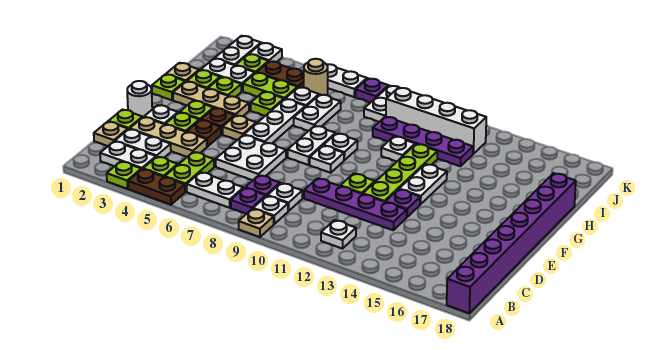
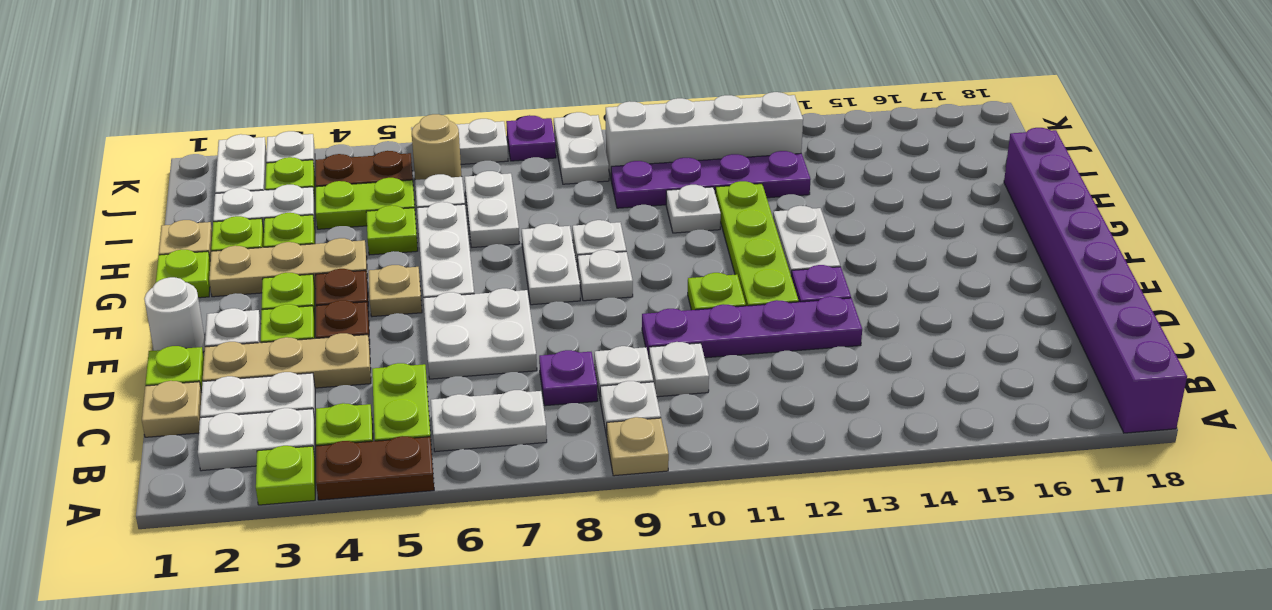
purple plate B8 level 1 -> none
white plate B12 level 1 -> white plate C10 level 1

